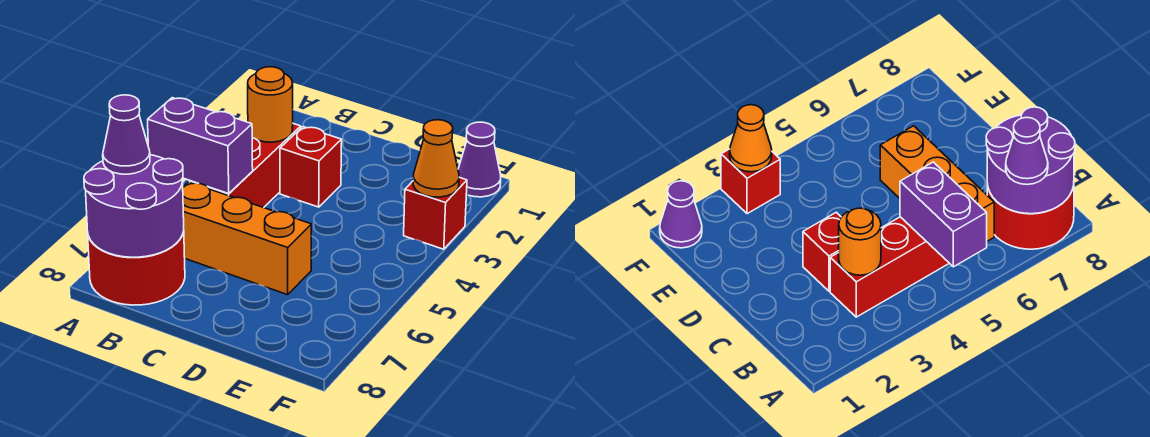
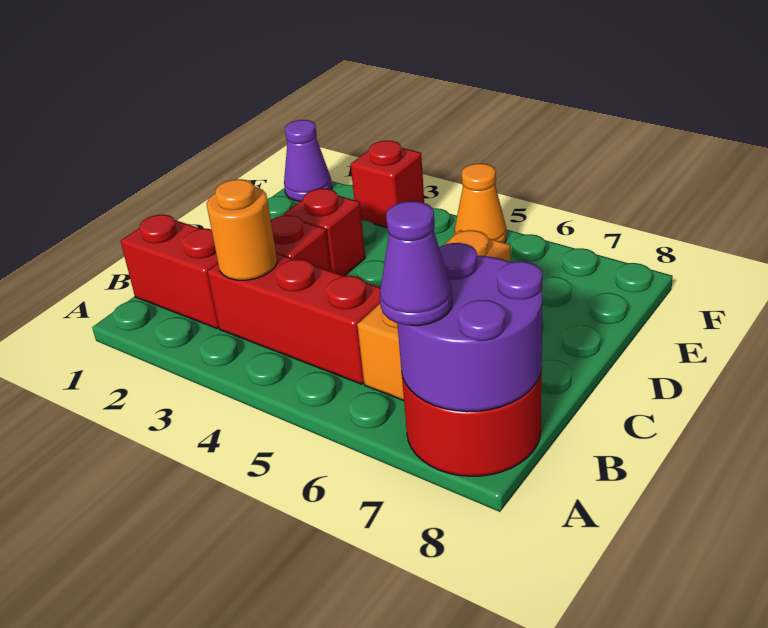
purple brick A5:B5 level 2 -> none
none -> red brick B1:B2 level 1
none -> red brick D3 level 1
orange cone F3 level 2 -> orange cone F5 level 1

